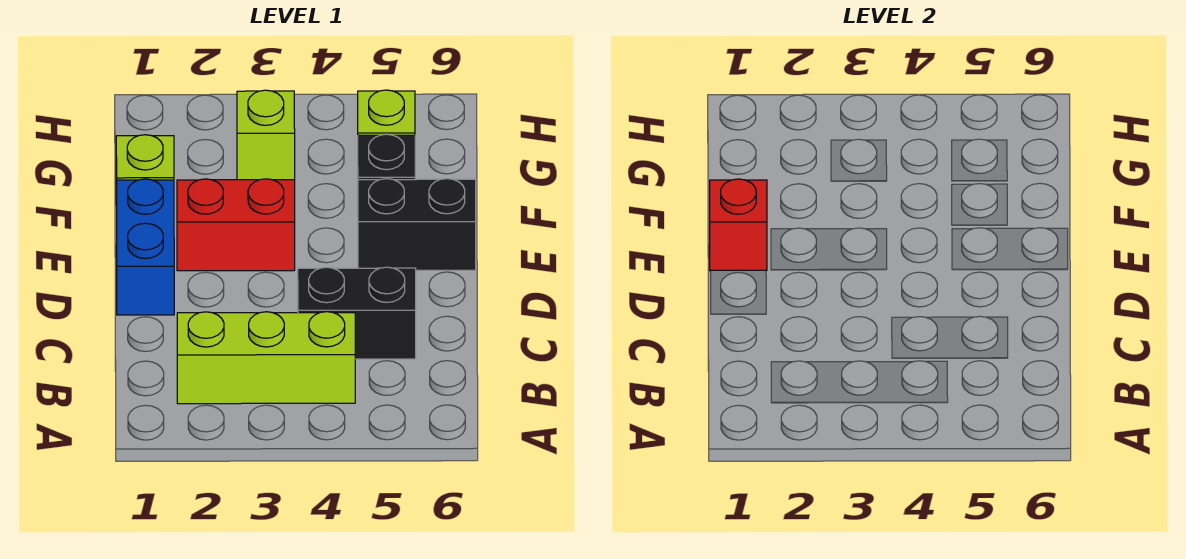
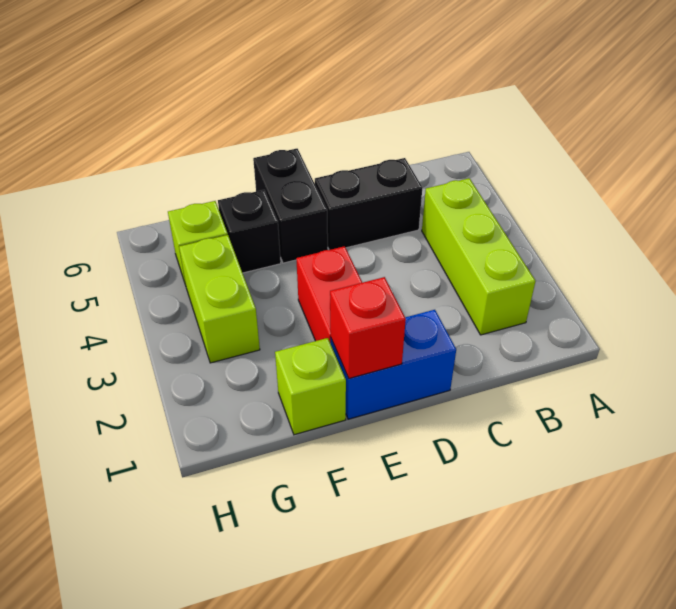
black brick C4:C5 level 1 -> black brick C5:D5 level 1
lime brick G3 level 1 -> lime brick G3:G4 level 1

